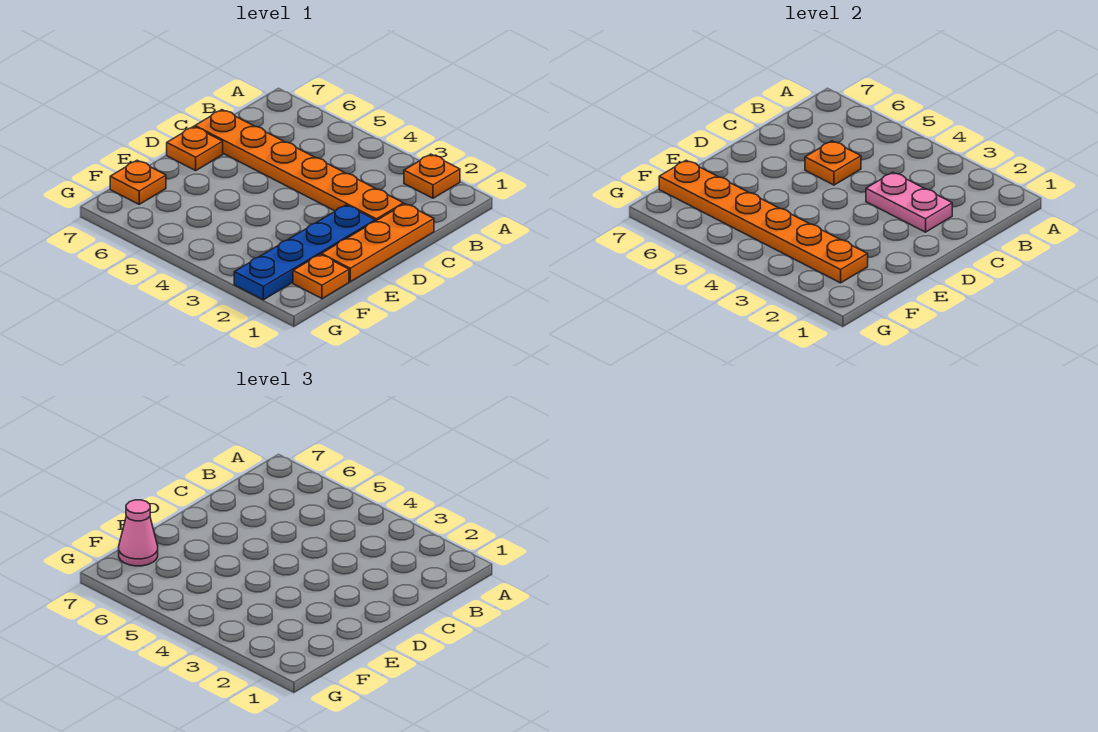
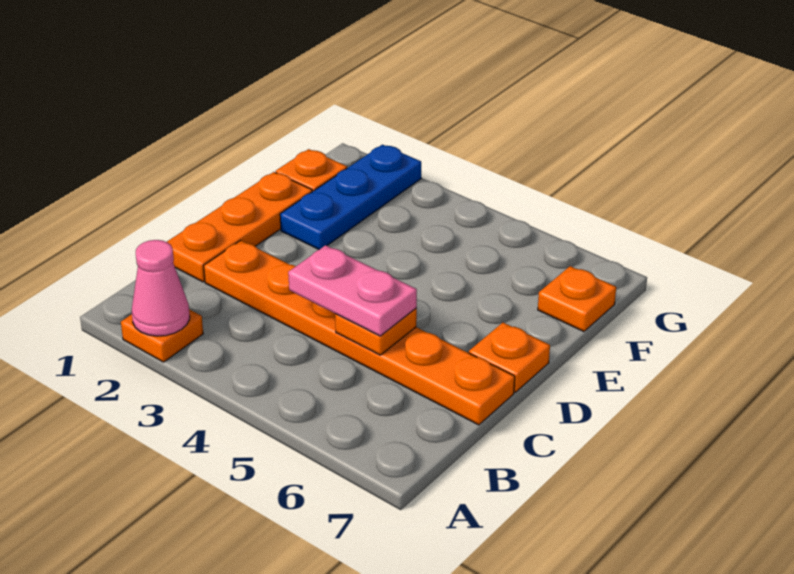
pink plate C2:C3 level 2 -> pink plate C4:C5 level 3
blue plate D2:G2 level 1 -> blue plate E2:G2 level 1
orange plate F2:F7 level 2 -> none
pink cone F7 level 3 -> pink cone A2 level 2

